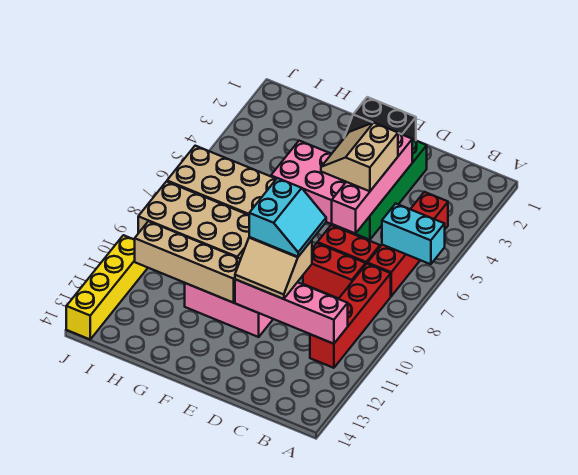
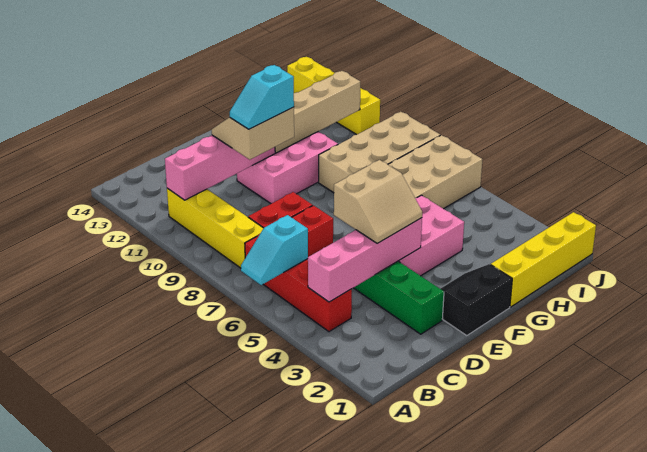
cyan brick A6:B6 level 2 -> cyan slope A6:B6 level 2 top B
red brick B8:B11 level 1 -> yellow brick B8:B11 level 1
pink brick D3:D6 level 2 -> pink brick B4:E4 level 2
tan slope D4:E5 level 3 top D -> tan slope D4:E5 level 3 top 5
cyan slope D9:E10 level 4 top E -> cyan slope D10:E10 level 4 top E
none -> yellow brick G1:J1 level 1

